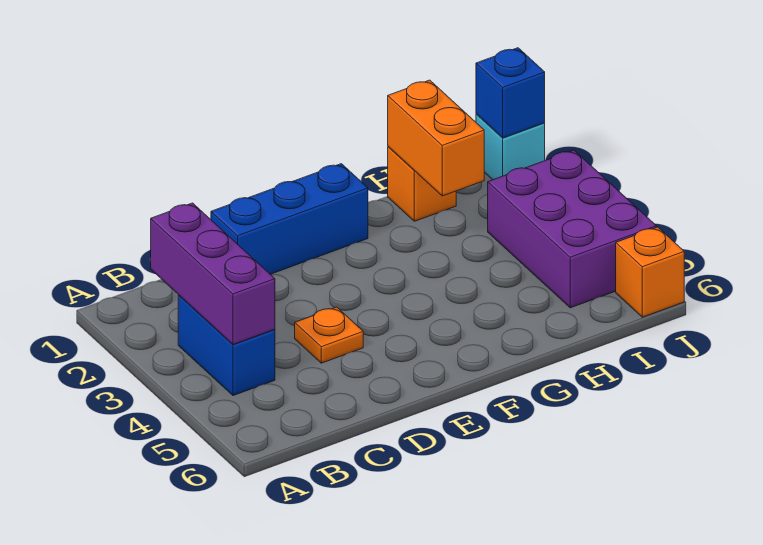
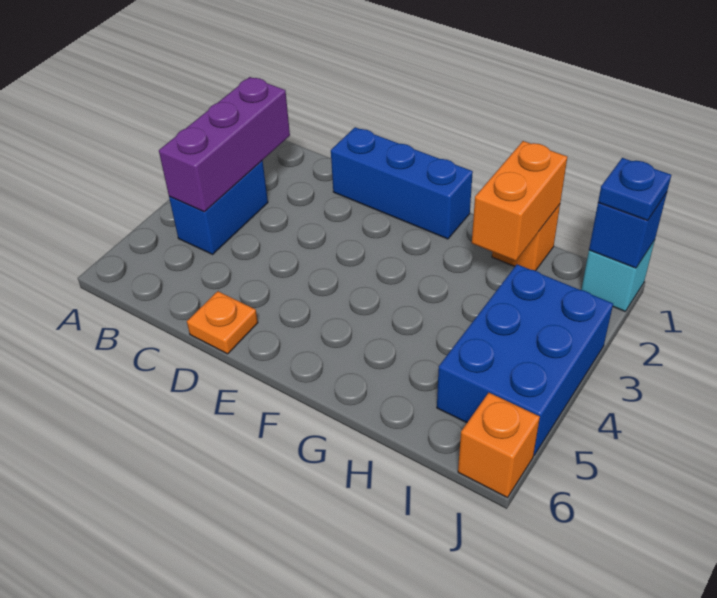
orange plate D4 level 1 -> orange plate D6 level 1
purple brick I3:J5 level 1 -> blue brick I3:J5 level 1
none -> blue plate J1 level 3

